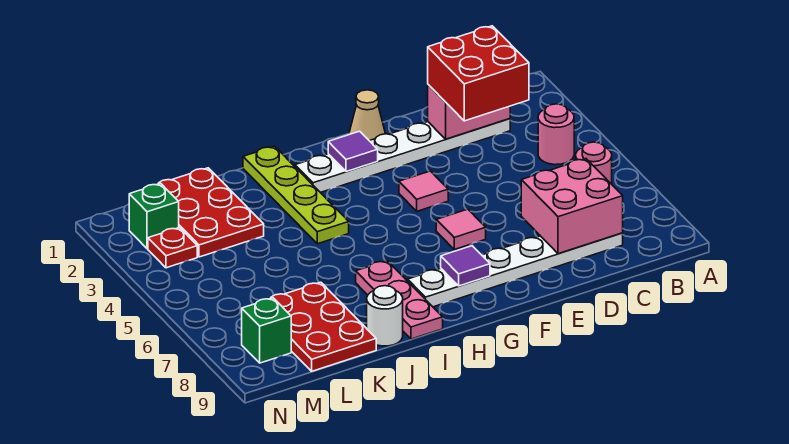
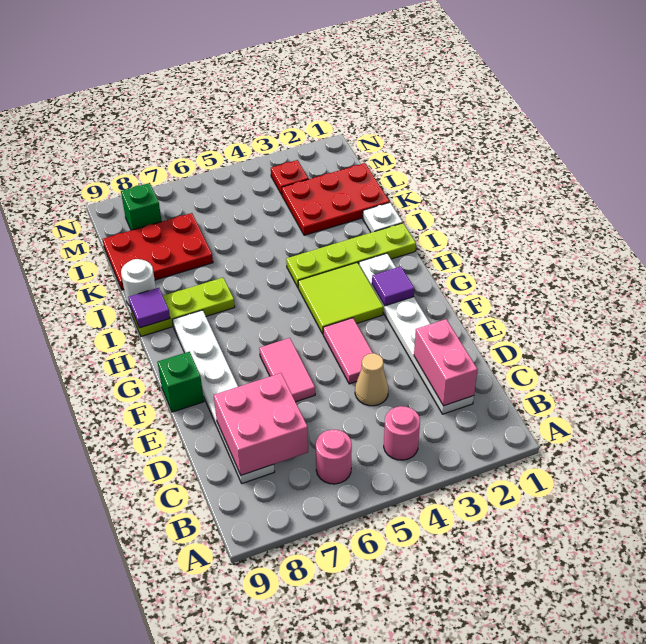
red brick C2:D3 level 3 -> none
tan cone F1 level 1 -> tan cone D4 level 1
pink tile F4 level 1 -> pink tile E4:F4 level 1
pink tile F6 level 1 -> pink tile E6:F6 level 1
none -> lime tile G3:H4 level 1
purple tile G8 level 2 -> purple tile I9 level 2
pink plate I7:I9 level 1 -> lime plate I7:I9 level 1
none -> white plate J1 level 1
green brick M2 level 1 -> green brick F9 level 1

